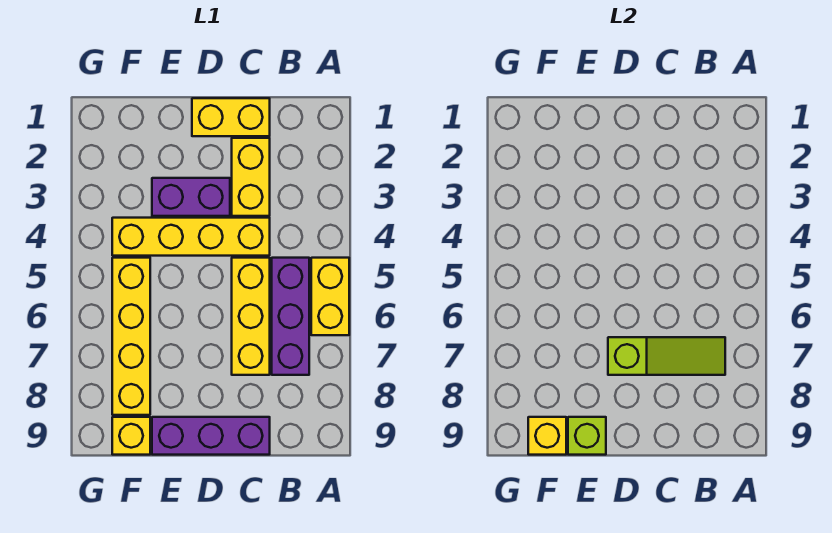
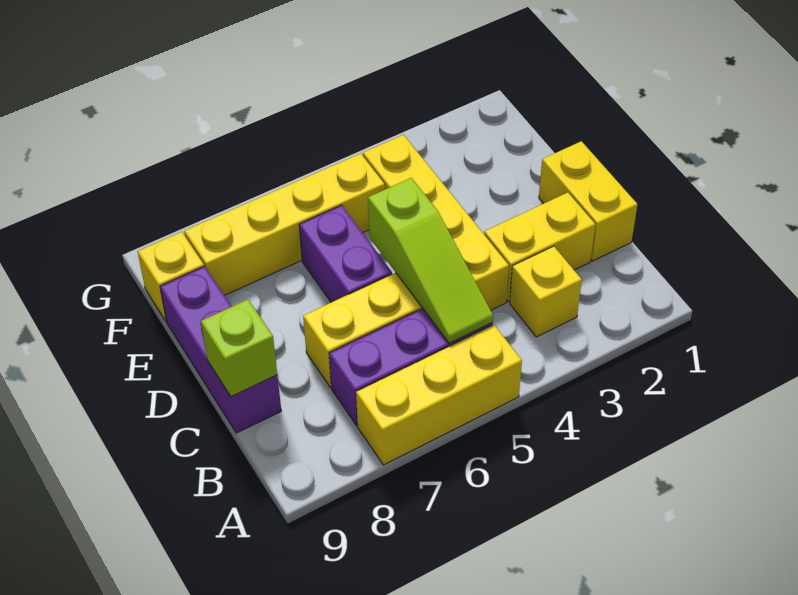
yellow brick A5:A6 level 1 -> yellow brick A5:A7 level 1
lime slope B7:D7 level 2 top D -> lime slope B5:D5 level 2 top D
purple brick D3:E3 level 1 -> purple brick D6:E6 level 1
lime brick E9 level 2 -> lime brick C9 level 2
yellow brick F9 level 2 -> yellow brick B3 level 1

